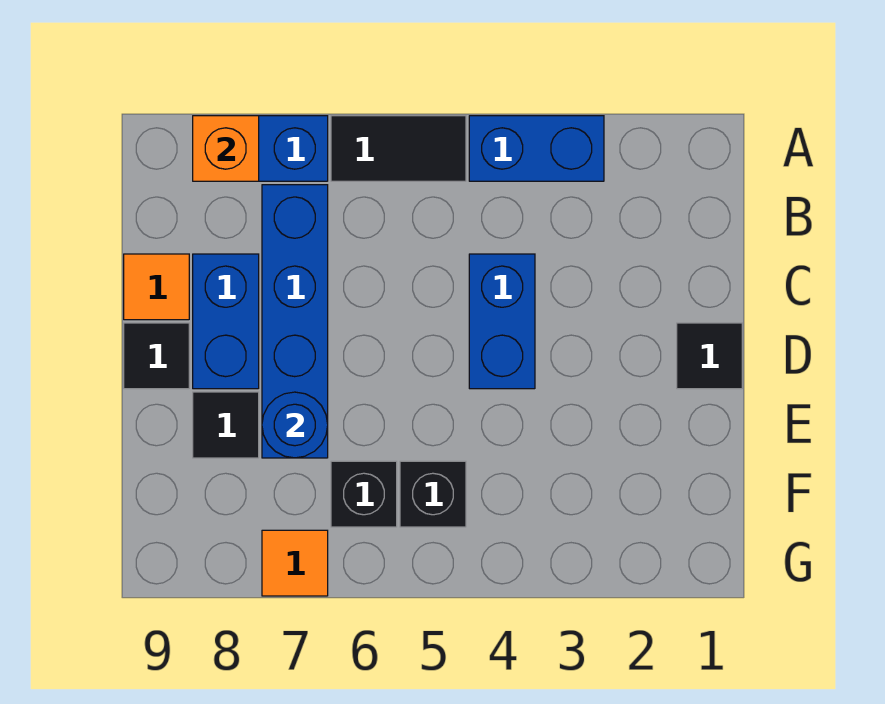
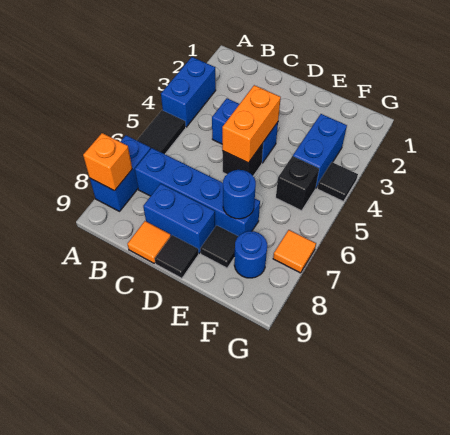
black tile D1 level 1 -> black tile G4 level 1
none -> orange brick D4:D5 level 2
none -> blue brick F3:F4 level 1
black brick F6 level 1 -> black brick D5 level 1
none -> blue round brick F8 level 1

